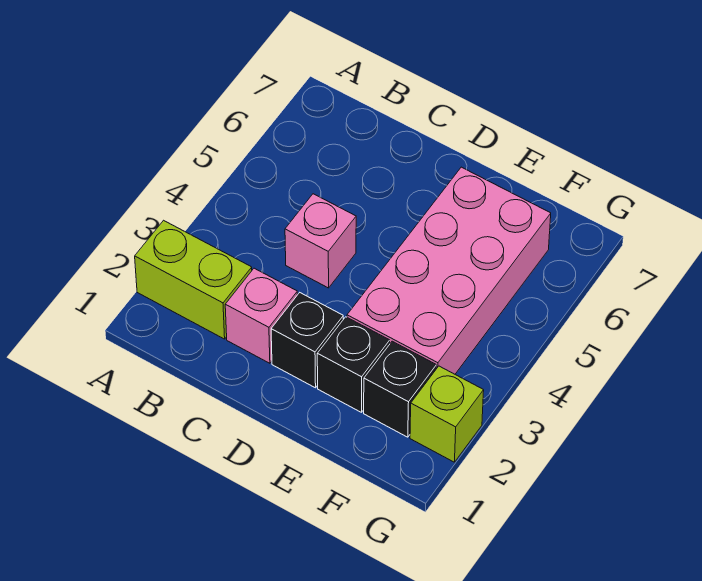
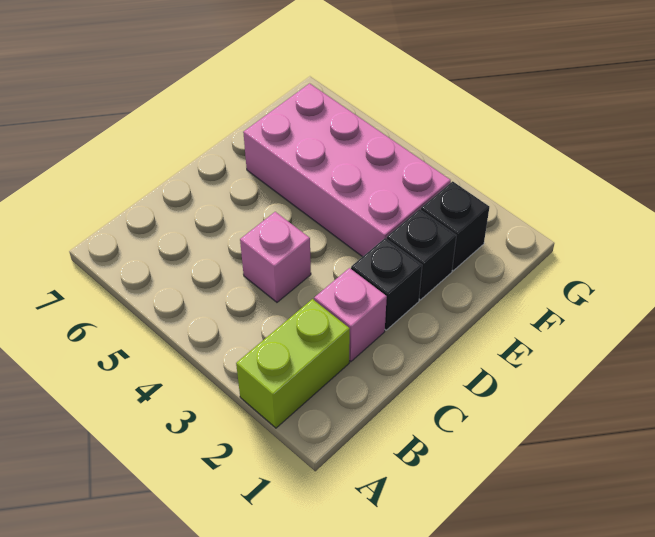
lime brick G2 level 1 -> none

